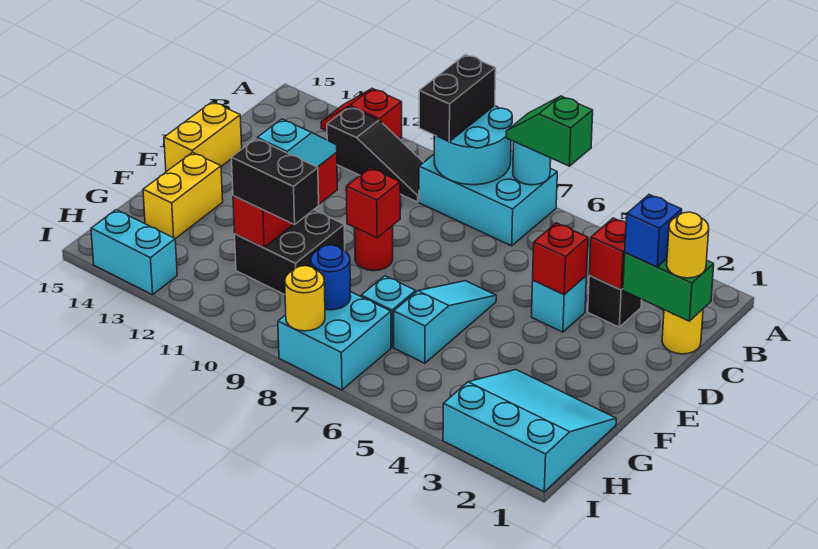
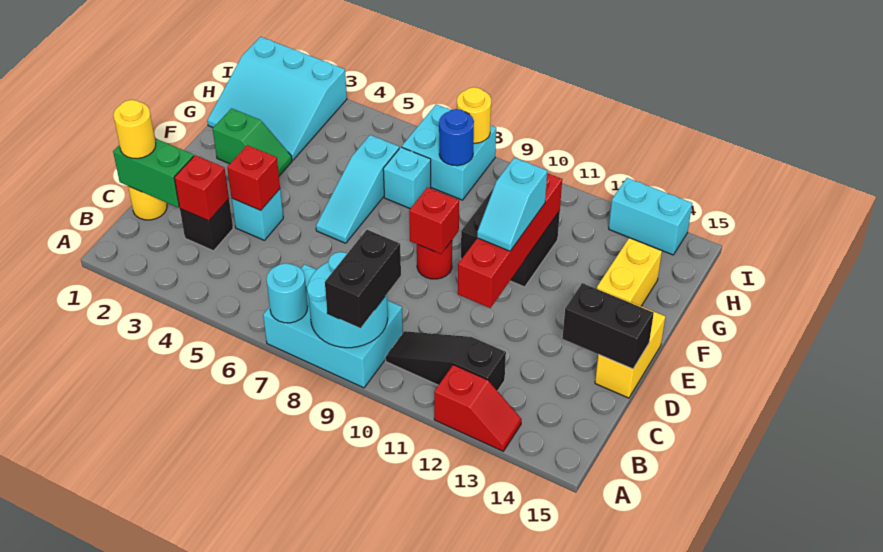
green slope A6:A7 level 3 top 6 -> green slope F2:F3 level 1 top 2
blue brick C2 level 3 -> none
red brick E11:G11 level 2 -> red brick D11:G11 level 2
black brick G10:G11 level 3 -> black brick D14:D15 level 2

